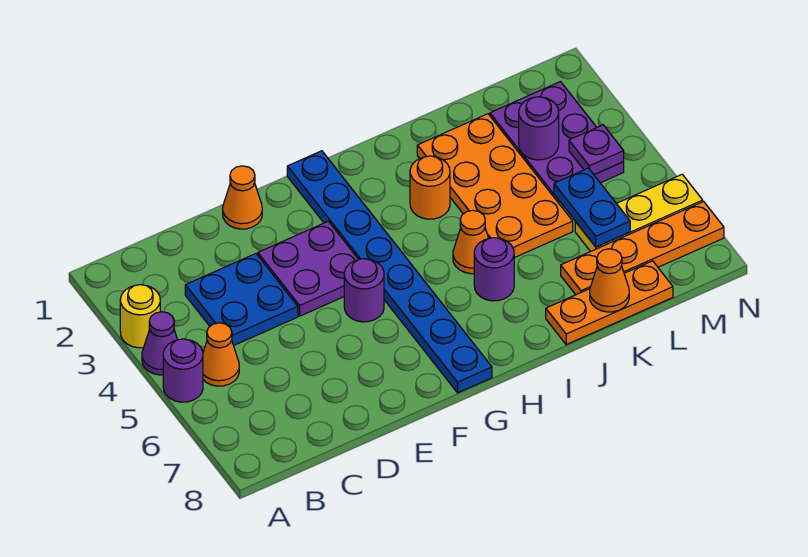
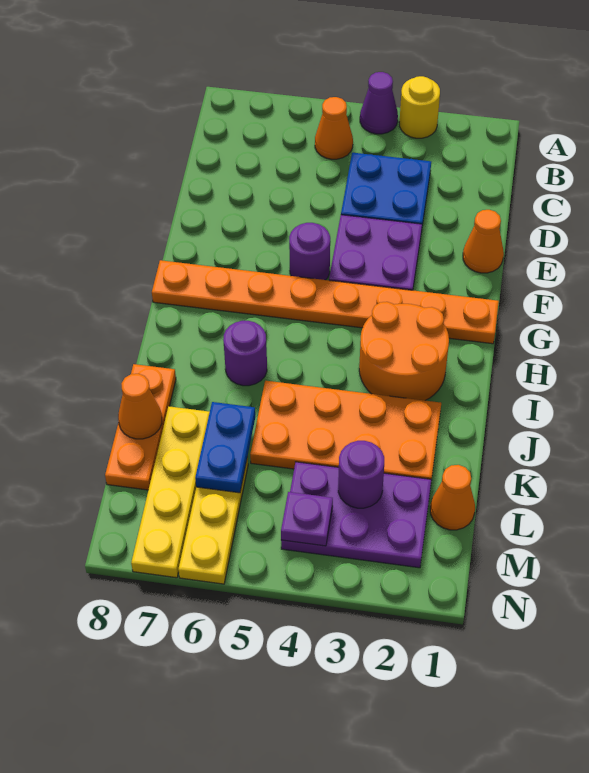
purple round brick A5 level 1 -> none
blue plate G1:G8 level 1 -> orange plate G1:G8 level 1
orange round brick I3 level 1 -> orange round brick H2:I3 level 1
orange cone I5 level 1 -> orange cone L1 level 1
orange plate K7:N7 level 1 -> yellow plate K7:N7 level 1
blue plate L5:L6 level 2 -> blue plate K6:L6 level 2

